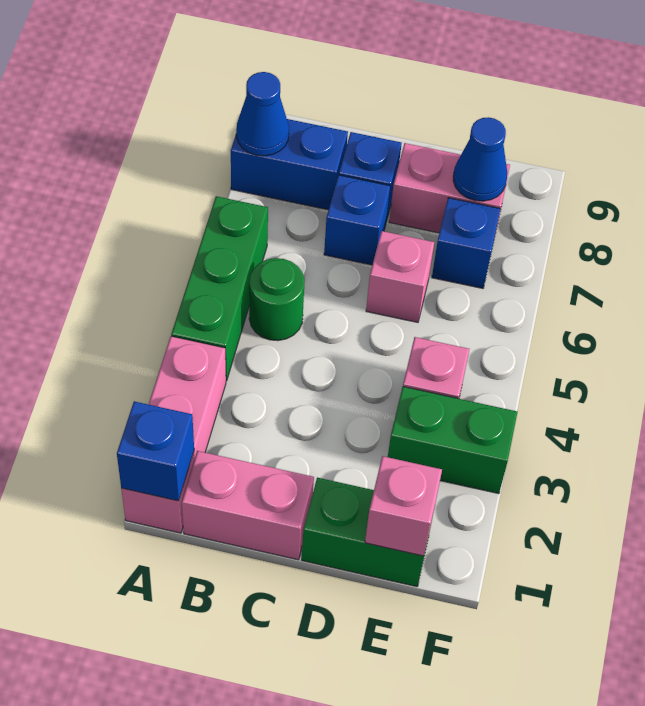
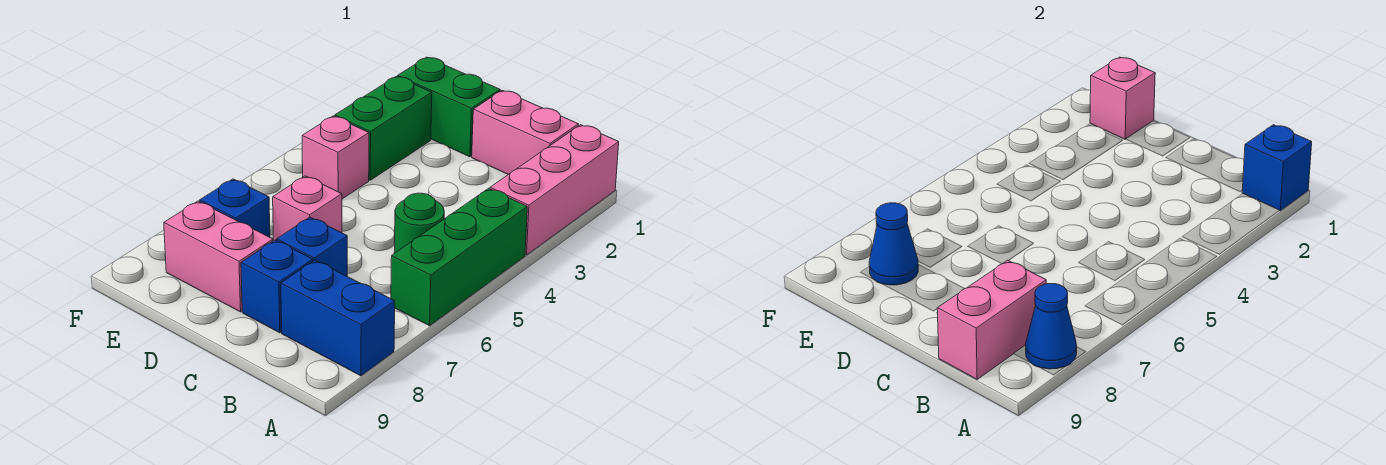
none -> pink brick B8:B9 level 2
green brick E3:F3 level 1 -> green brick E2:E3 level 1

